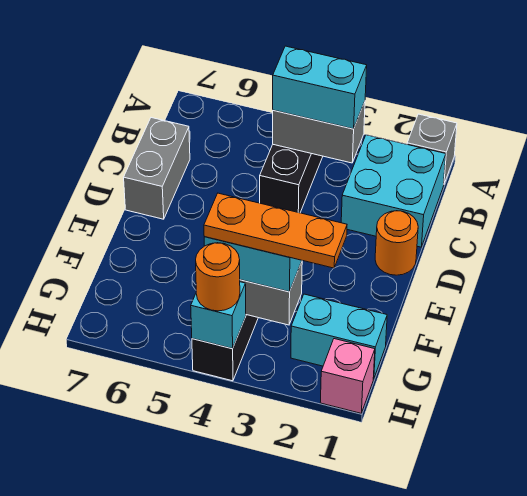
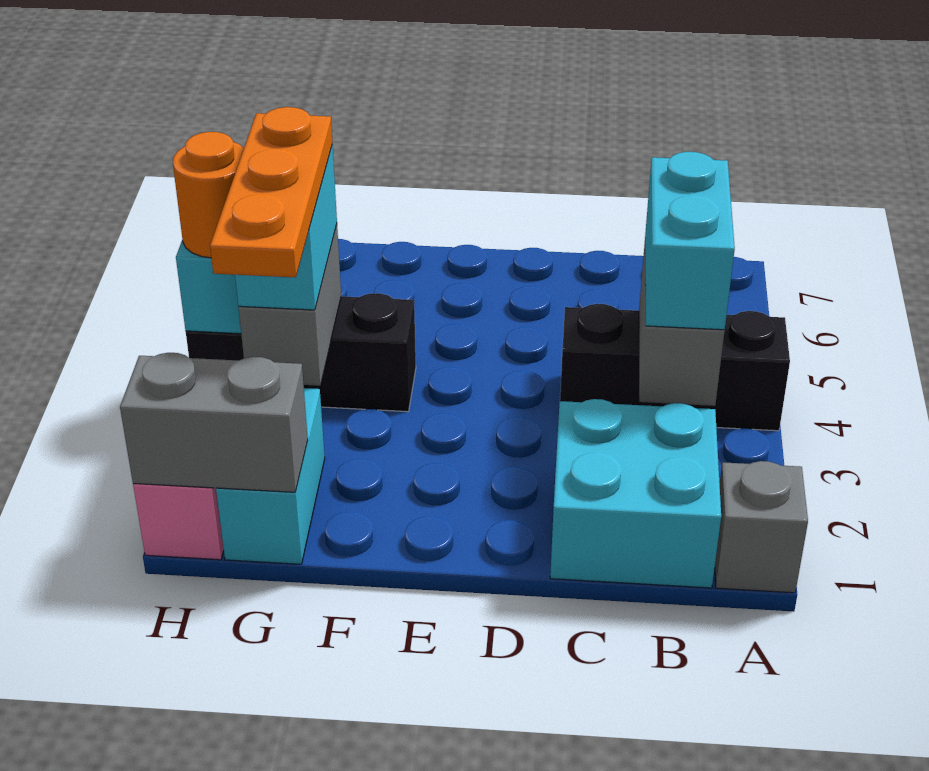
grey brick C7:D7 level 1 -> grey brick G1:H1 level 2
orange round brick D1 level 1 -> none

